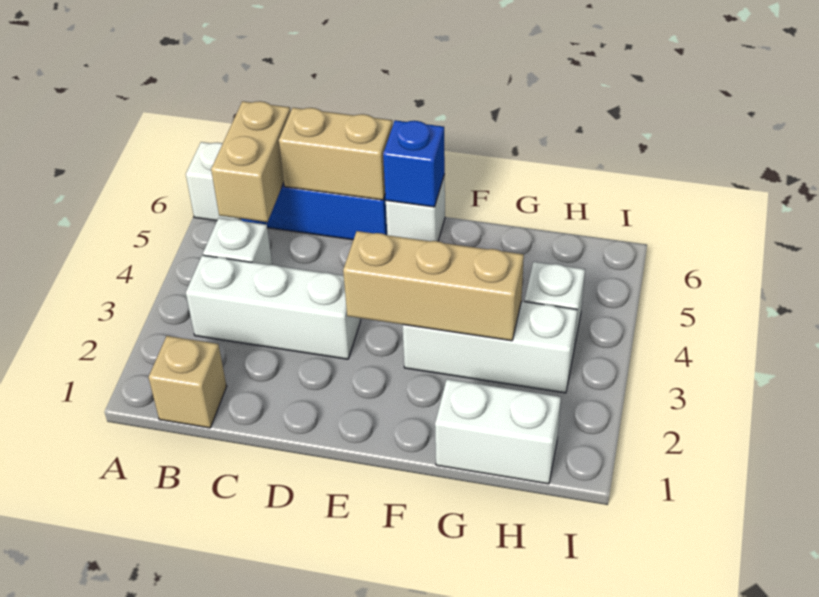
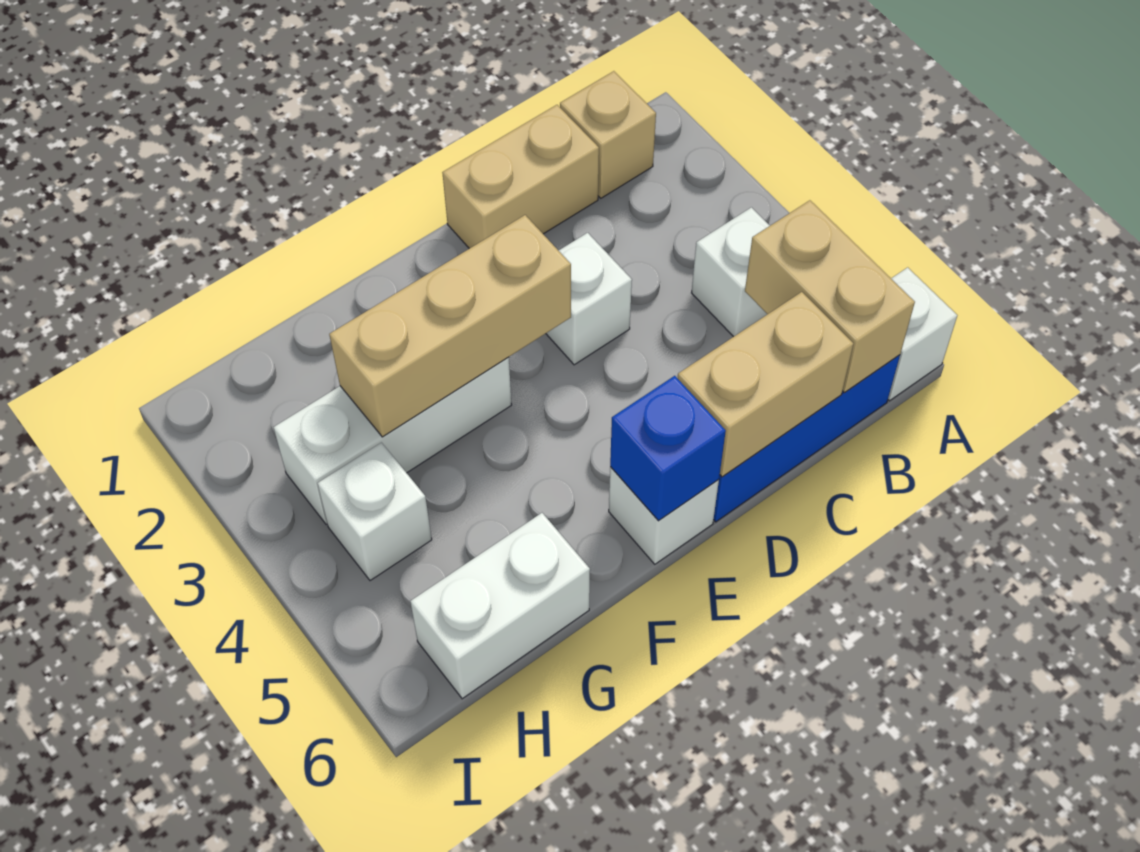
white brick B3:D3 level 1 -> white brick D3 level 1
none -> tan brick C1:D1 level 1
white brick G1:H1 level 1 -> white brick G6:H6 level 1

